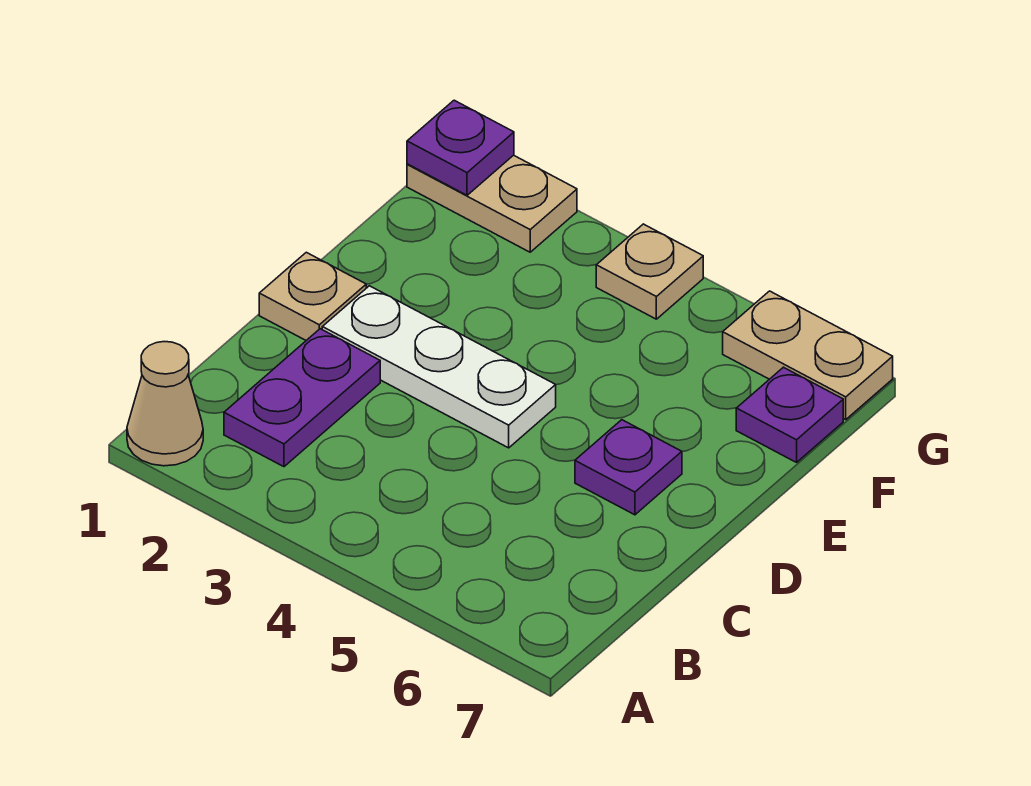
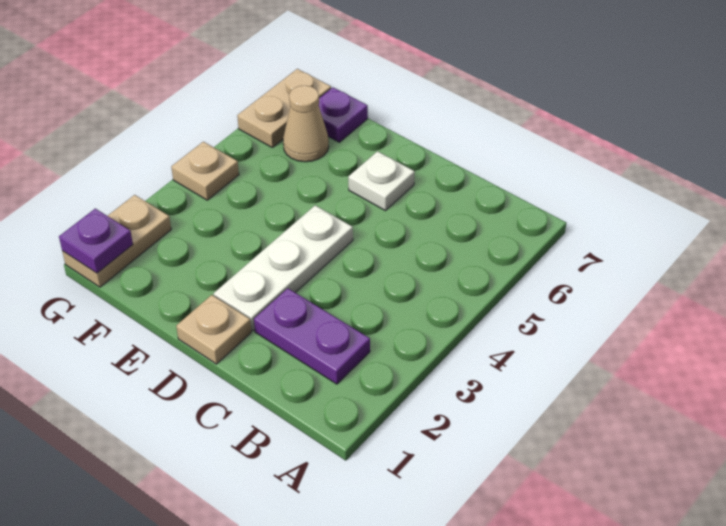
tan cone A1 level 1 -> tan cone F6 level 1
purple plate D6 level 1 -> white plate D6 level 1

